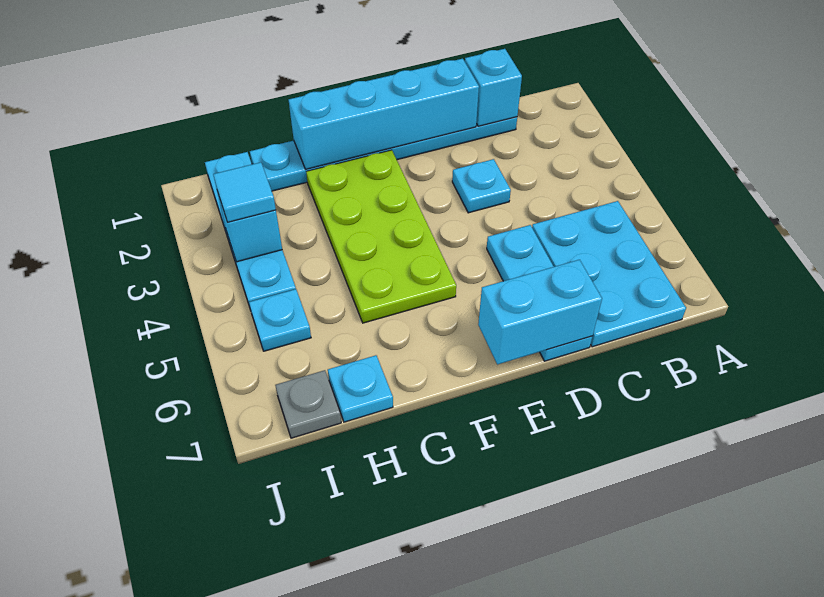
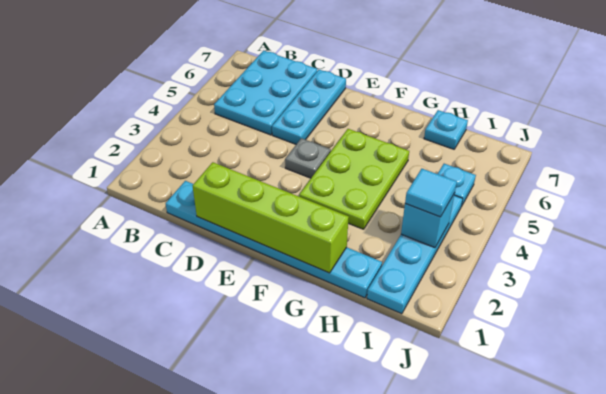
cyan brick C1 level 2 -> none
cyan brick D1:G1 level 2 -> lime brick D1:G1 level 2
cyan plate D3 level 1 -> none
cyan brick D7:E7 level 2 -> none
lime plate F2:G5 level 1 -> lime plate F3:G5 level 1
grey plate I7 level 1 -> grey plate E4 level 1

